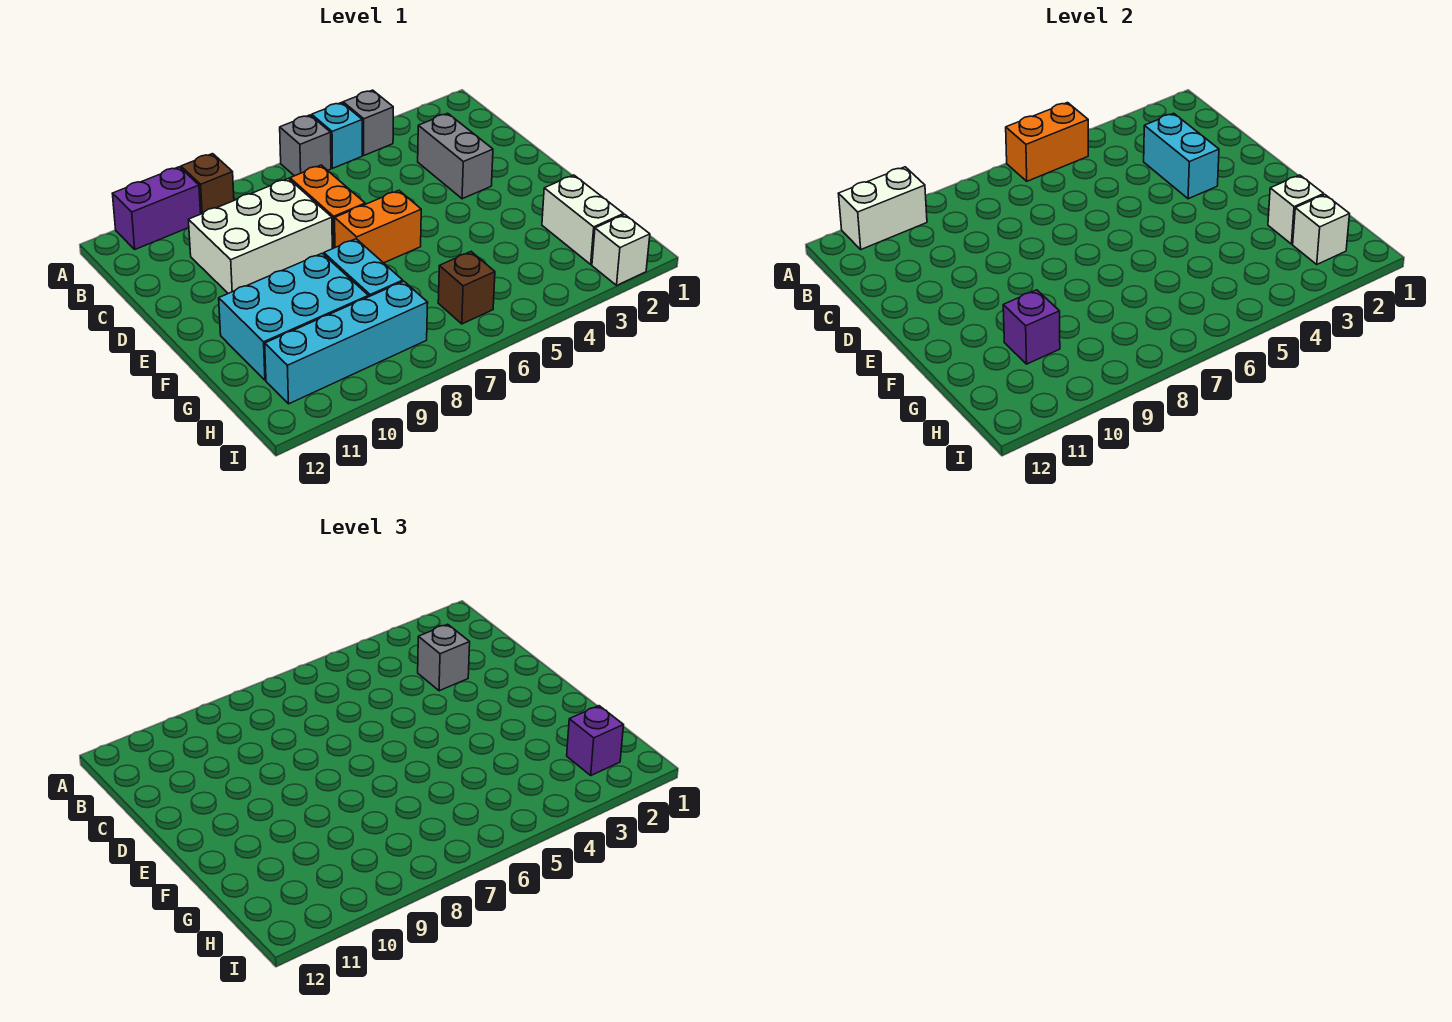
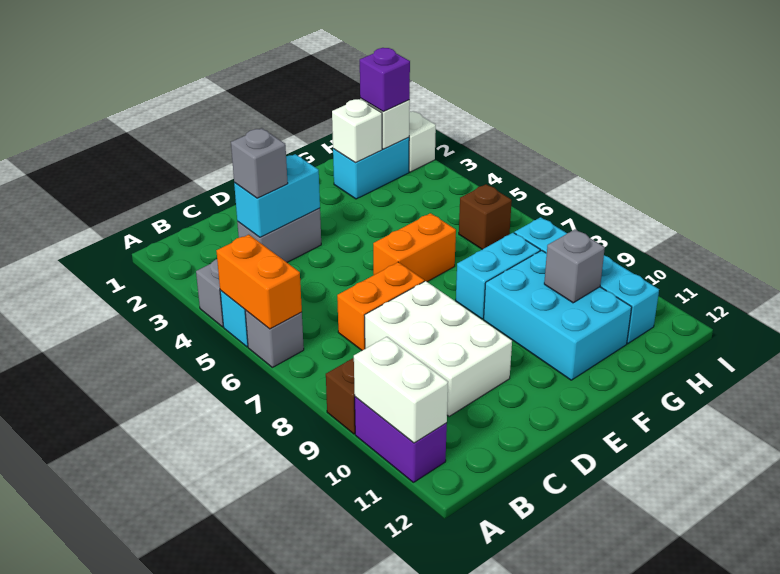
orange brick E6:E7 level 1 -> orange brick E6:F6 level 1
white brick G2:H2 level 1 -> cyan brick G2:H2 level 1
purple brick G10 level 2 -> grey brick G10 level 2

